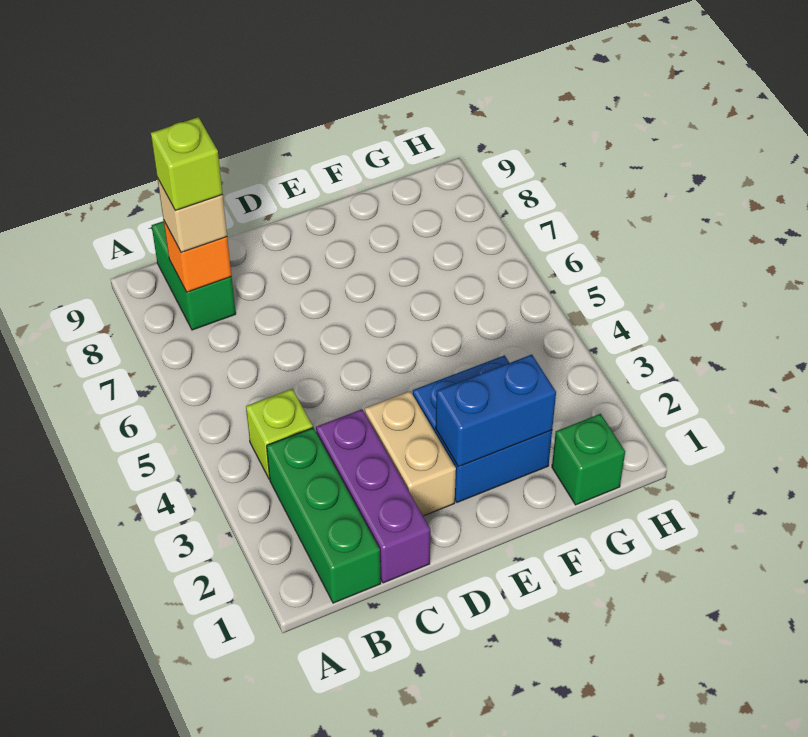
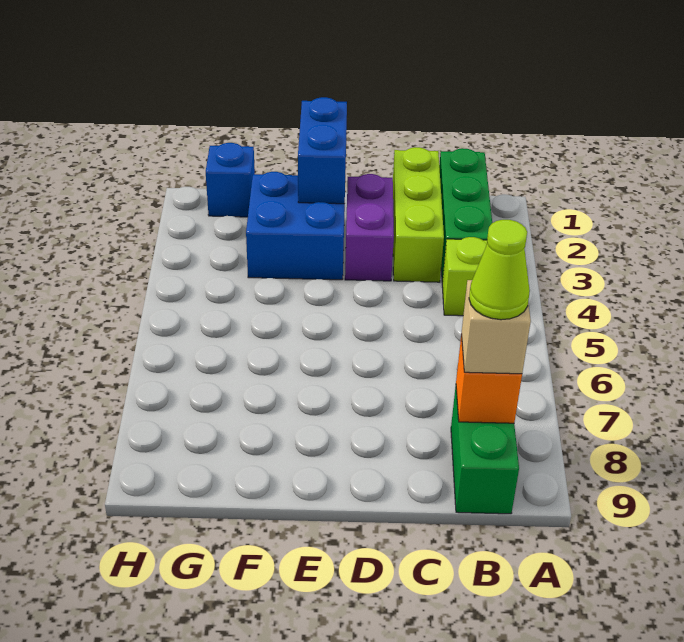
lime brick B8 level 4 -> lime cone B8 level 4
purple brick C1:C3 level 1 -> lime brick C1:C3 level 1
tan brick D2:D3 level 1 -> purple brick D2:D3 level 1
blue brick E2:F2 level 2 -> blue brick E1:E2 level 2
green brick G1 level 1 -> blue brick G1 level 1

